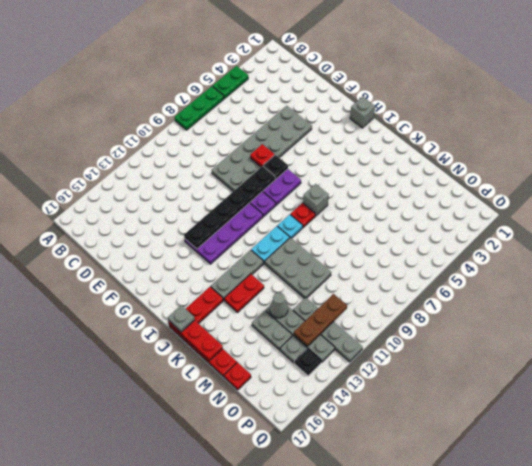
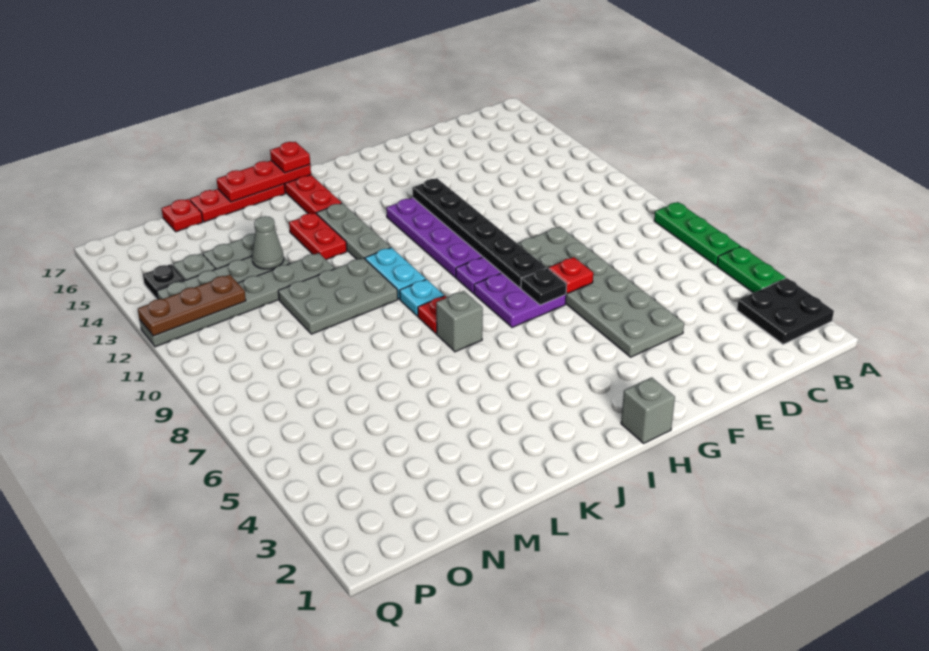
none -> black plate A2:B3 level 1
grey plate J17 level 3 -> red plate J17 level 3
grey plate N12:Q12 level 1 -> grey plate L12:Q12 level 1
brown plate O11:O13 level 2 -> brown plate O12:Q12 level 2

